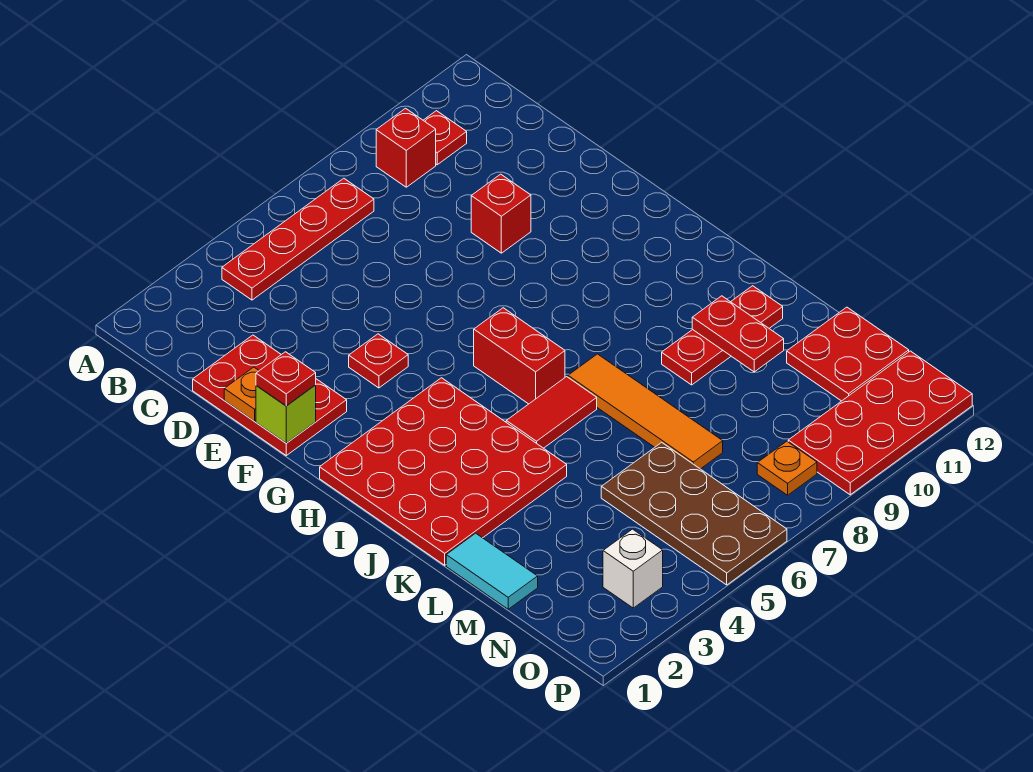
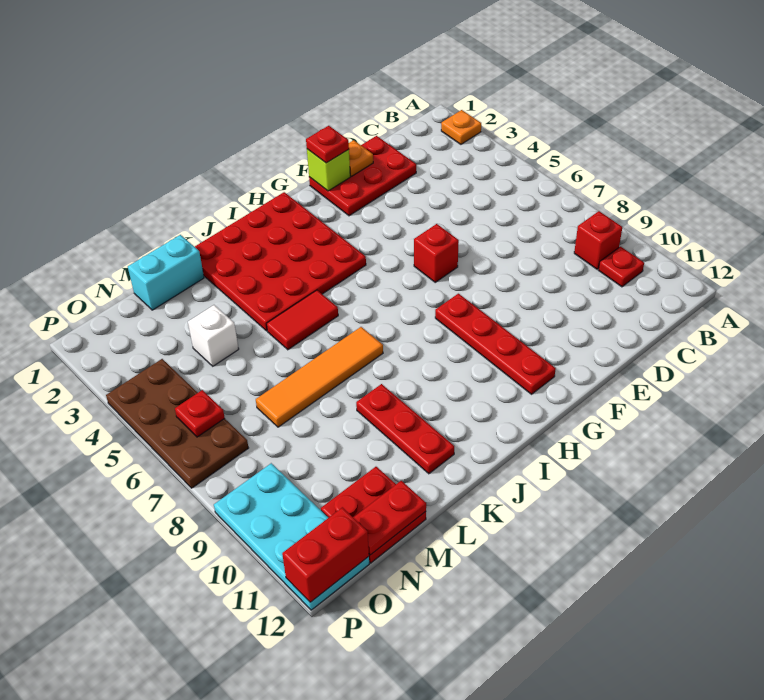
red plate B4:B7 level 1 -> red plate G8:G11 level 1
red brick E9 level 1 -> red brick F6 level 1
red plate F4 level 1 -> red plate O6 level 2
red brick H6:I6 level 1 -> red brick O12:P12 level 2
red tile J5:J6 level 1 -> red tile J5:K5 level 1
red plate K10:L10 level 2 -> red plate M12:N12 level 2
cyan tile L1:M1 level 1 -> cyan brick L1:M1 level 1
brown plate M5:P6 level 1 -> brown plate O4:P7 level 1
white brick O3 level 1 -> white brick M4 level 1
orange plate O8 level 1 -> orange plate A2 level 1
red plate O9:P12 level 1 -> cyan plate O9:P12 level 1

